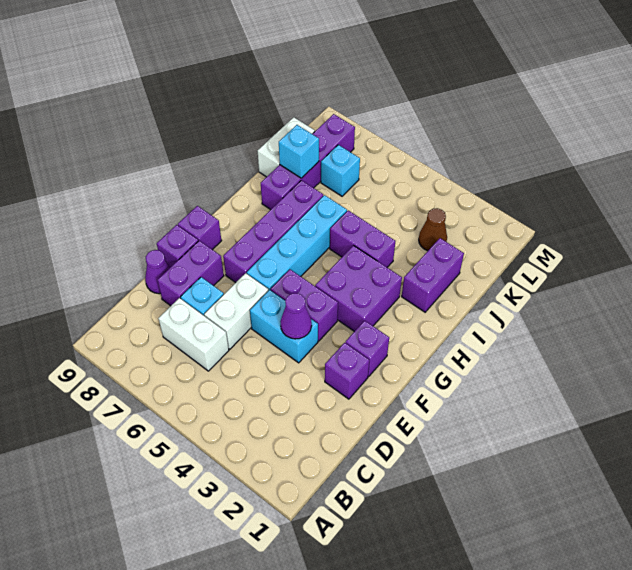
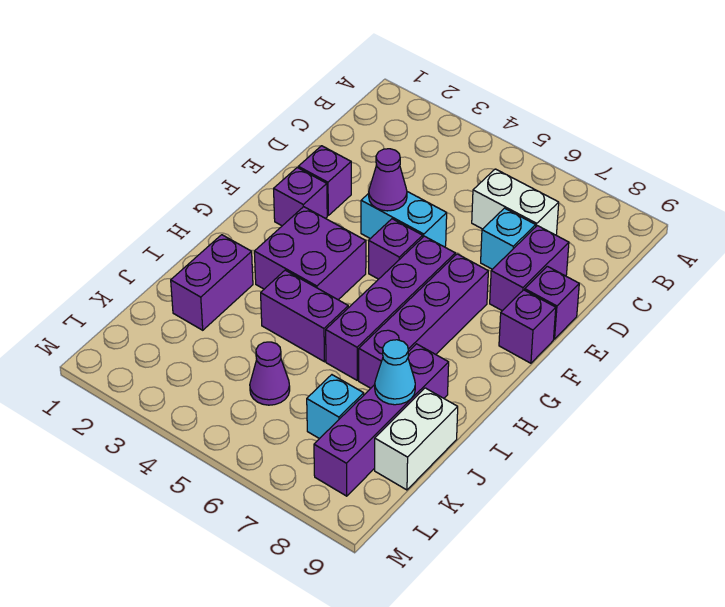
white brick D6:E6 level 1 -> none
purple cone D9 level 1 -> purple cone K5 level 1
purple brick F4:F5 level 1 -> purple brick F5 level 1
cyan brick F6:I6 level 1 -> purple brick F6:I6 level 1
cyan brick J8 level 2 -> cyan cone J8 level 2
brown cone K3 level 1 -> none

